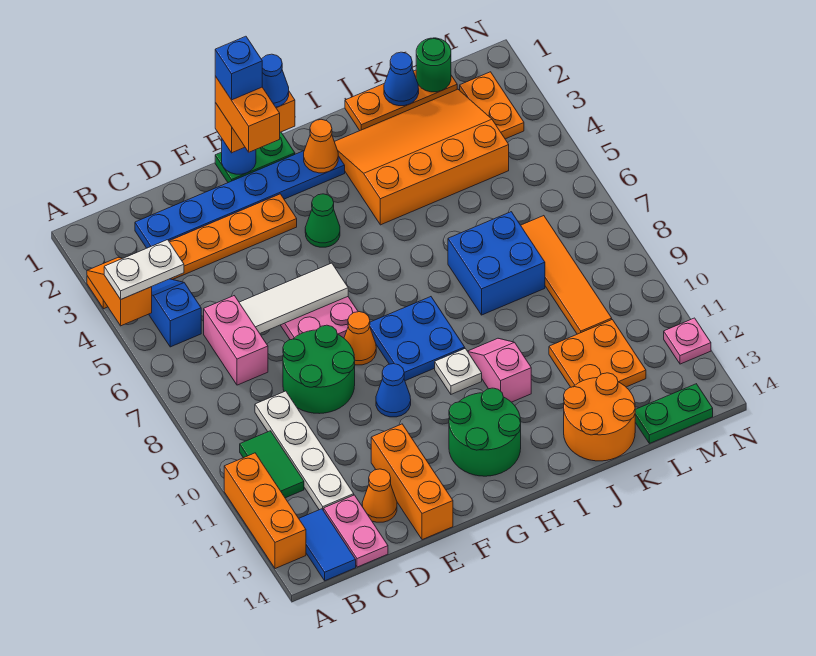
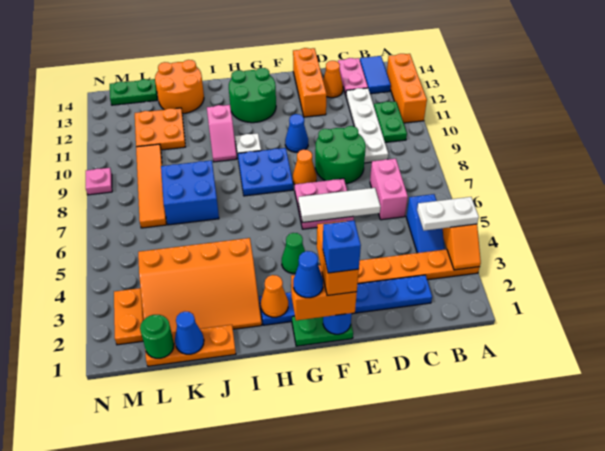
green tile B10:B11 level 1 -> green plate B10:B11 level 1
pink plate N12 level 1 -> pink plate N9 level 1

